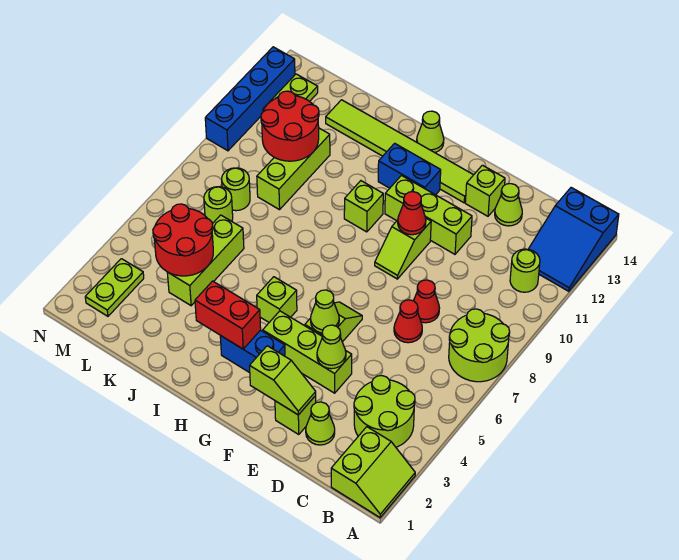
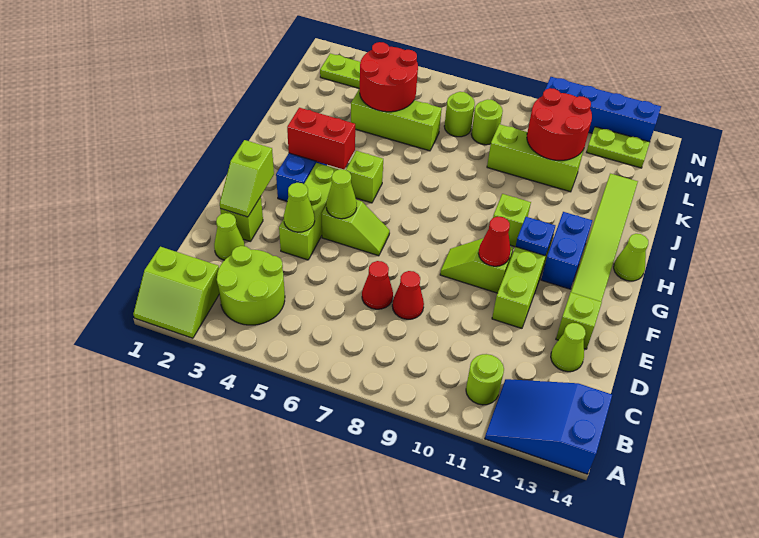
lime round brick A7:B8 level 1 -> none
none -> blue plate G11 level 2
red brick H3:I3 level 2 -> red brick H3:H4 level 2

